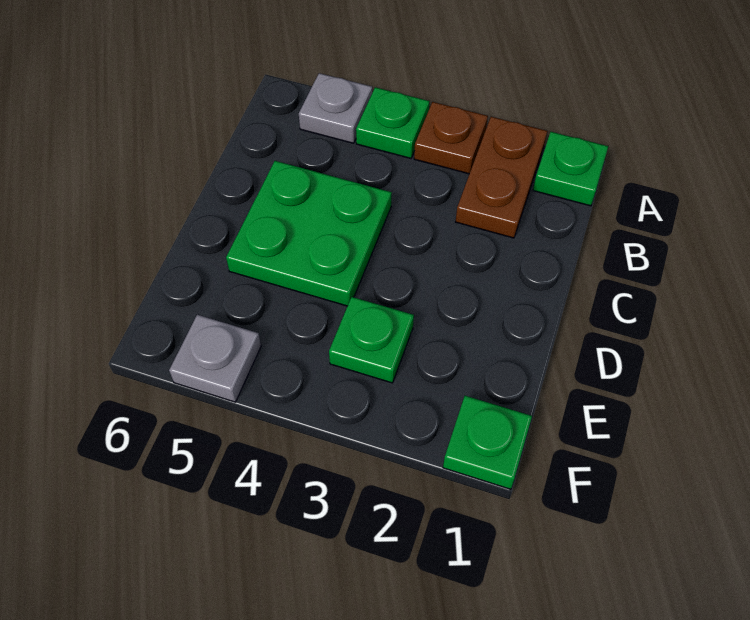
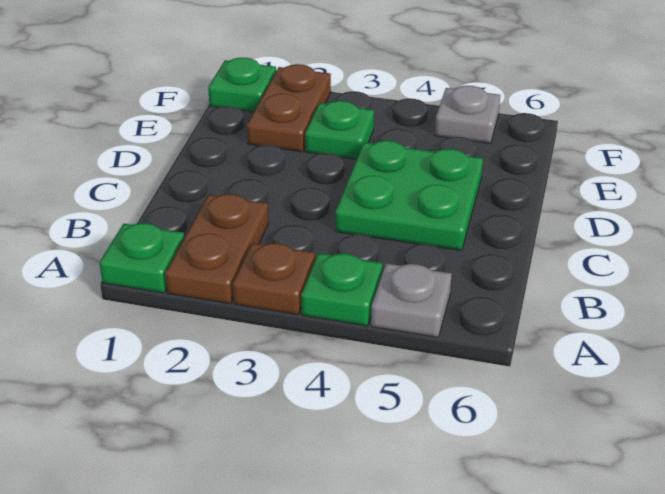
none -> brown plate E2:F2 level 1

